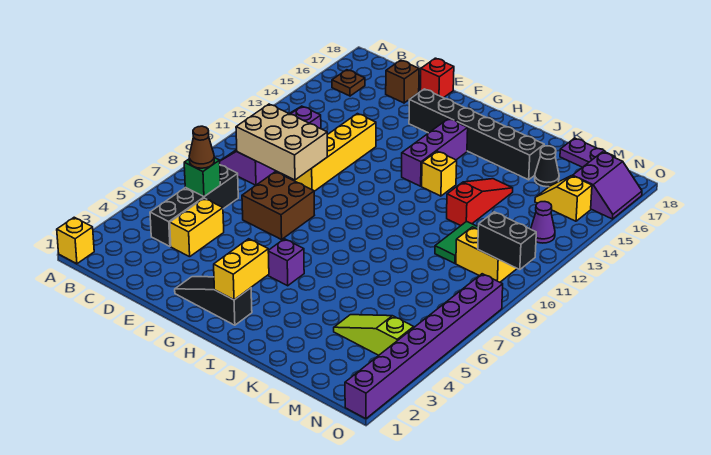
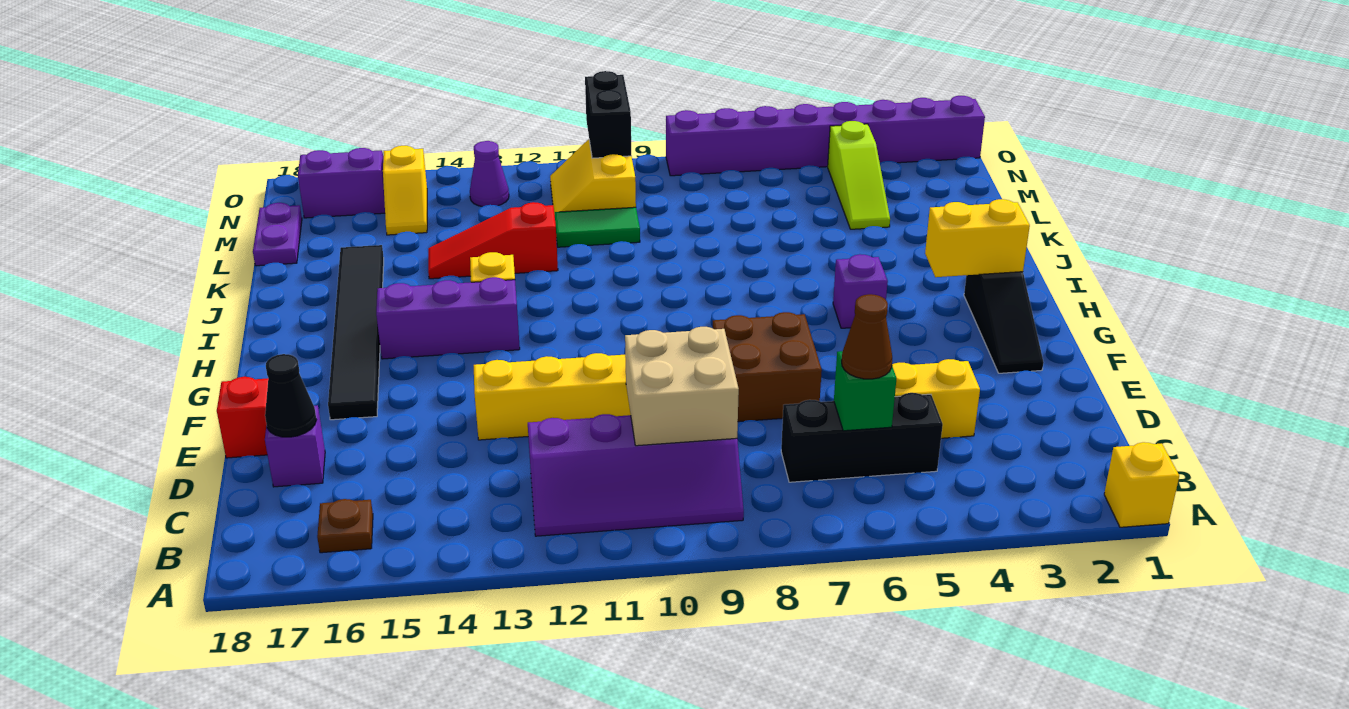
black brick C4:C7 level 1 -> black brick C5:C7 level 1
tan brick C9:E10 level 2 -> tan brick C9:D10 level 2
brown brick D17 level 1 -> purple brick D17 level 1
black brick F16:K16 level 1 -> black tile F16:K16 level 1
black cone L16 level 1 -> black cone D17 level 2

